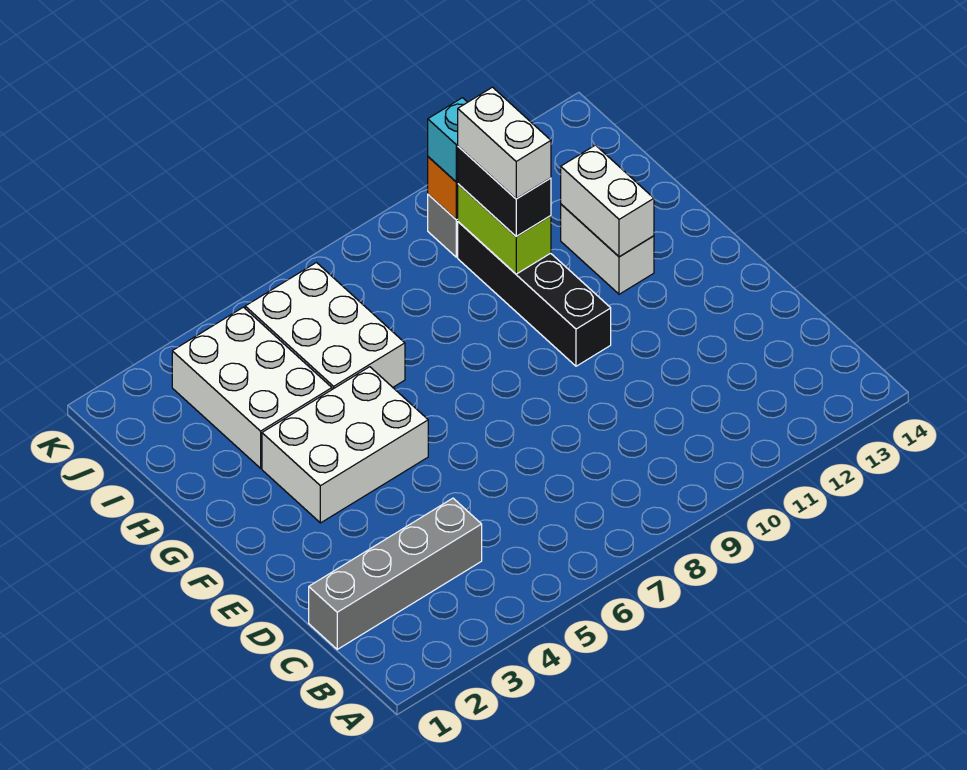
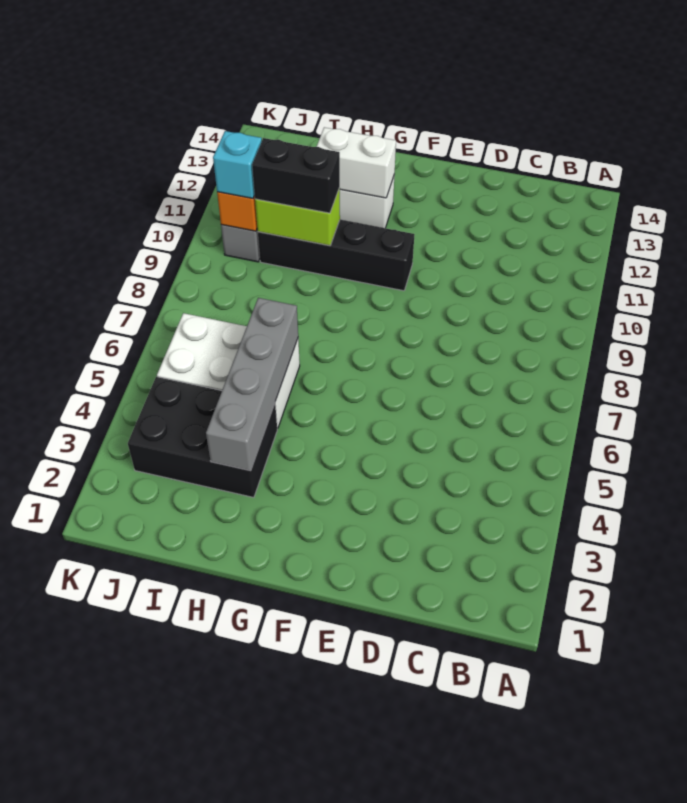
grey brick C1:C4 level 1 -> grey brick H3:H6 level 2
white brick F3:G5 level 1 -> none
white brick H3:J4 level 1 -> black brick H3:J4 level 1
white brick H10:I10 level 4 -> none

